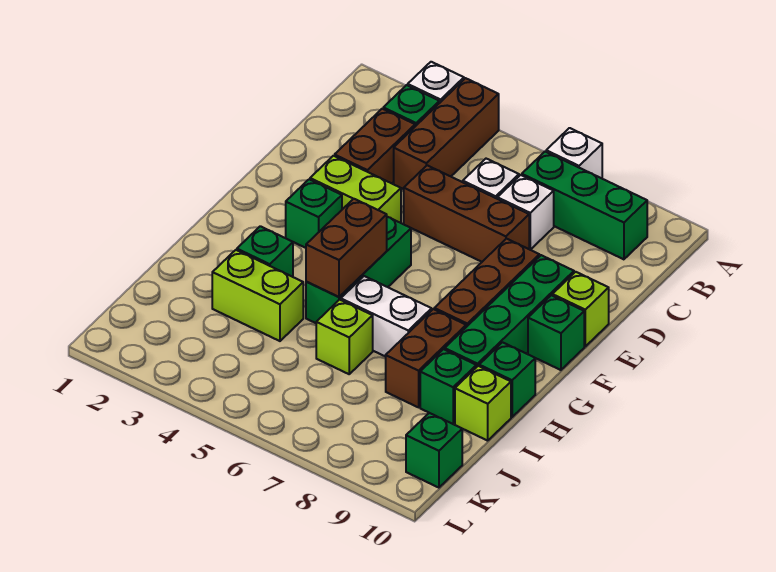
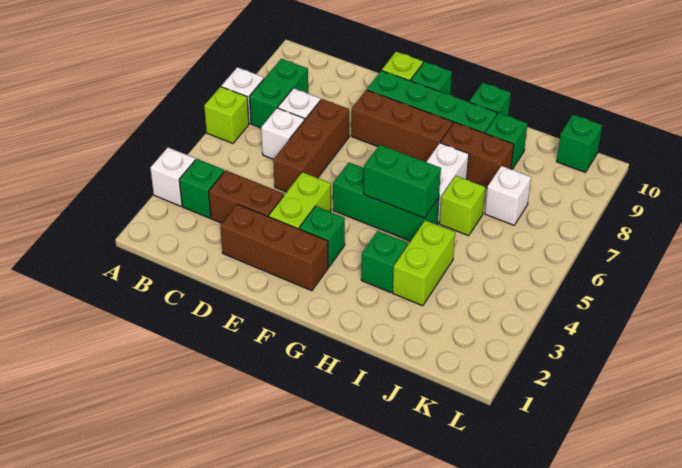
brown brick A4:C4 level 1 -> brown brick D2:F2 level 1
green brick B7:B9 level 1 -> green brick B7:B8 level 1
brown brick G5:H5 level 2 -> green brick G5:H5 level 2
lime brick I10 level 1 -> lime brick A6 level 1
none -> white brick J7 level 1

